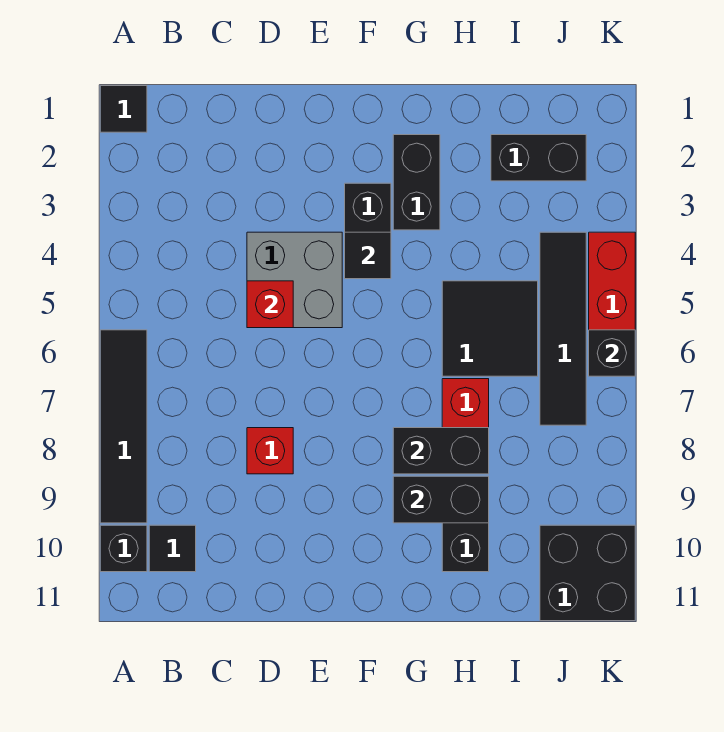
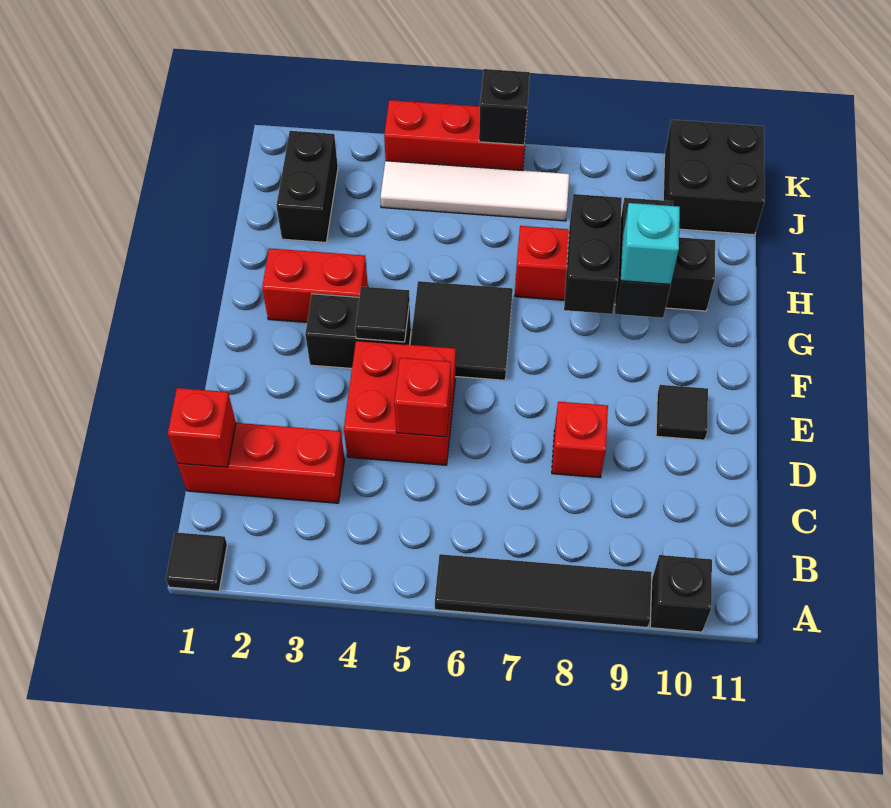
black tile B10 level 1 -> black tile E10 level 1
none -> red brick C1:C3 level 1
none -> red brick C1 level 2
grey brick D4:E5 level 1 -> red brick D4:E5 level 1
black brick G2:G3 level 1 -> red brick G2:G3 level 1
none -> cyan brick G9 level 3
black tile H5:I6 level 1 -> black tile F5:G6 level 1
black tile J4:J7 level 1 -> white tile J4:J7 level 1

